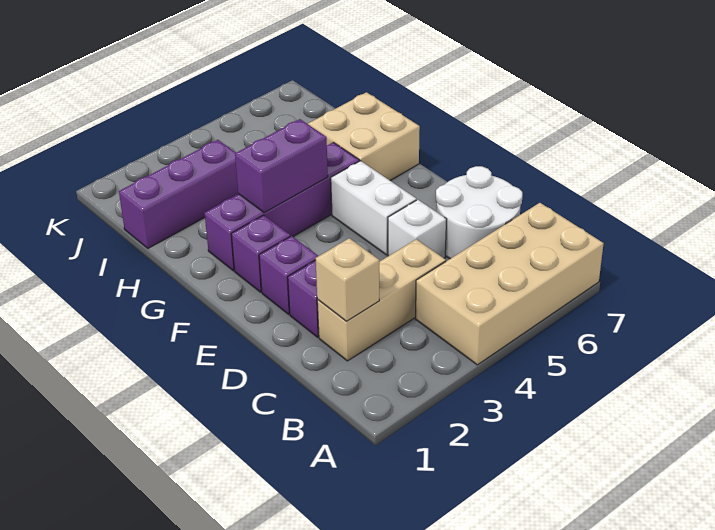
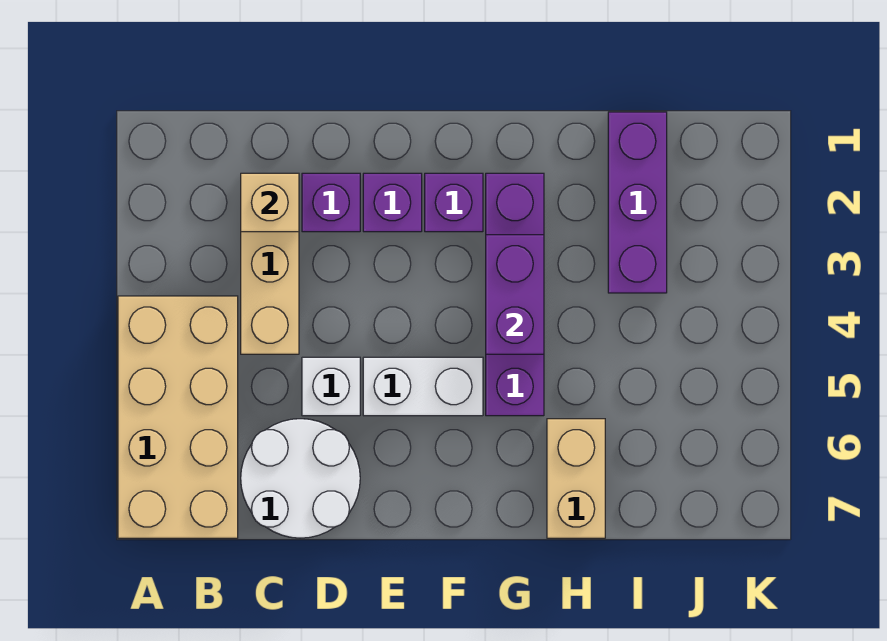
tan brick G6:H7 level 1 -> tan brick H6:H7 level 1

